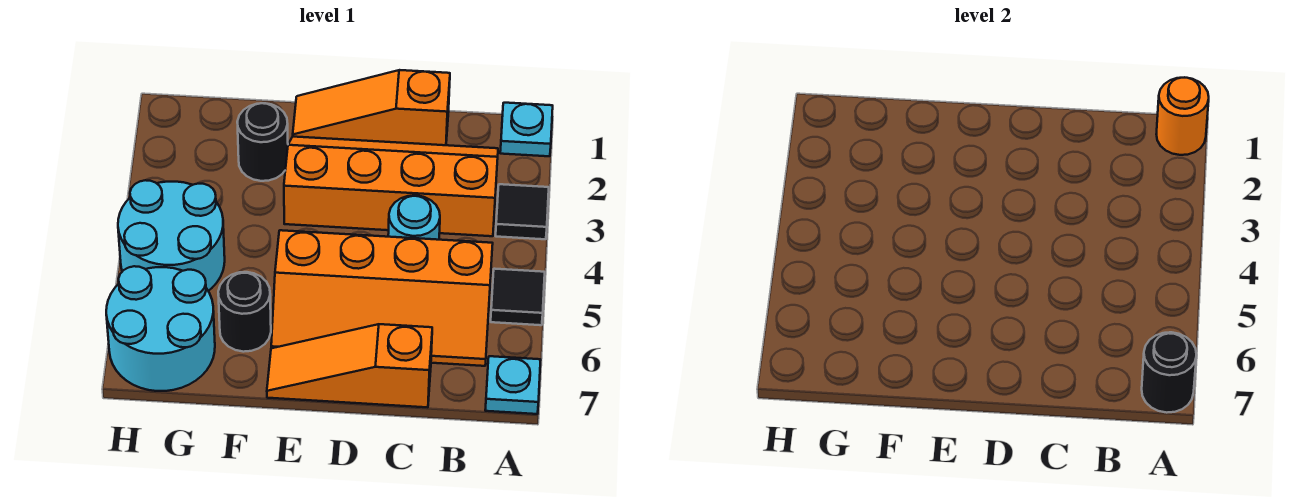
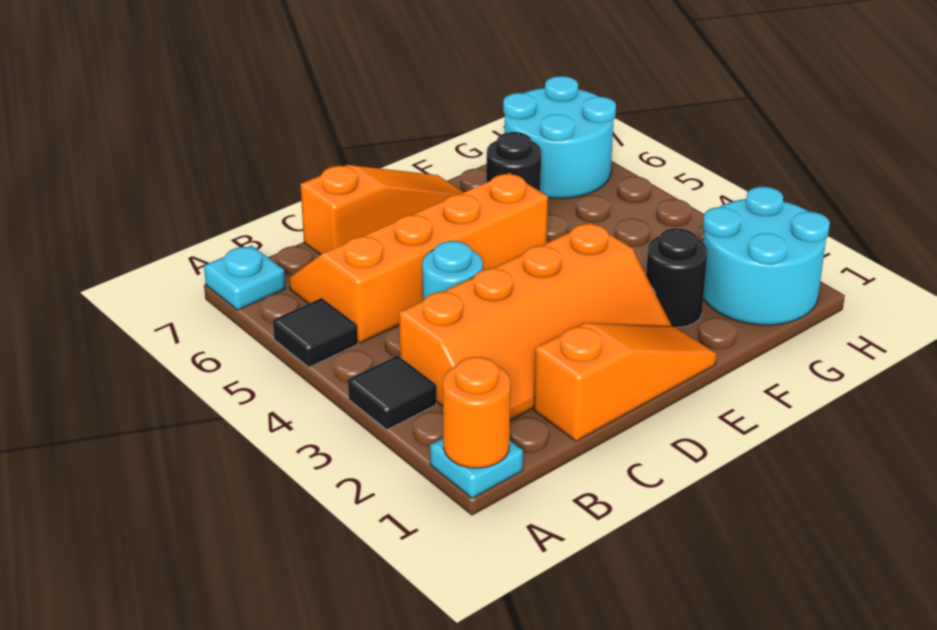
black round brick A7 level 2 -> none
cyan round brick G4:H5 level 1 -> cyan round brick G1:H2 level 1

